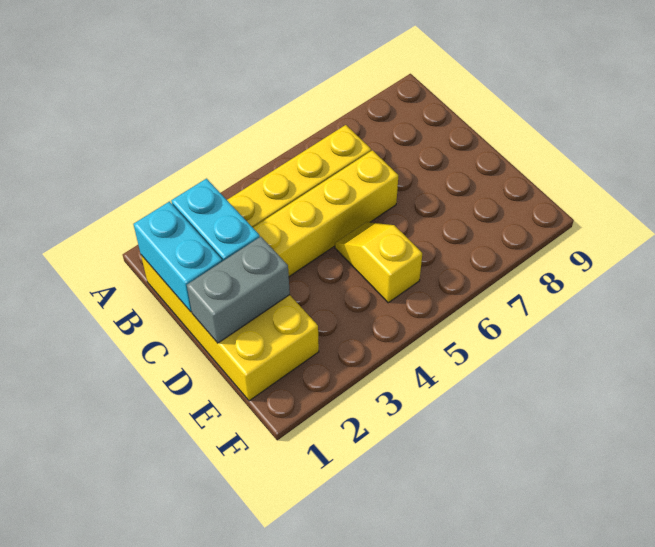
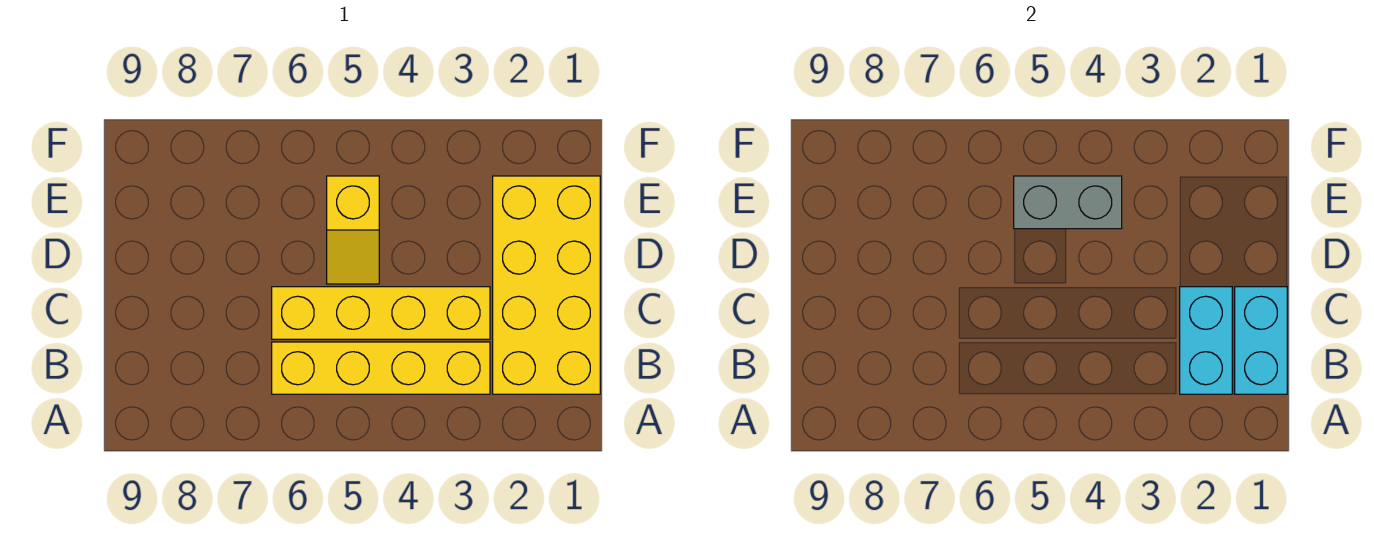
grey brick D1:D2 level 2 -> grey brick E4:E5 level 2

